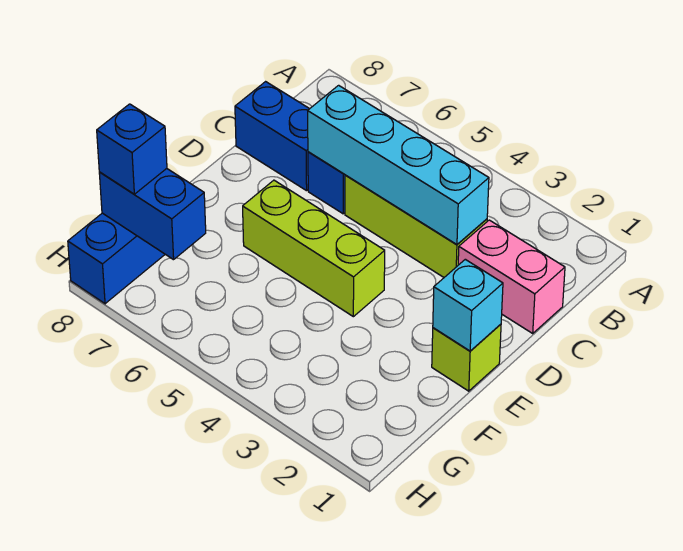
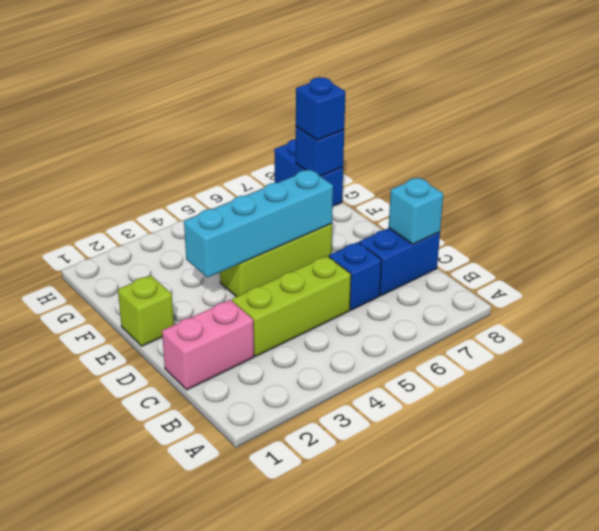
cyan brick C3:C6 level 2 -> cyan brick E3:E6 level 2
cyan brick E1 level 2 -> cyan brick C8 level 2
blue brick G7:G8 level 2 -> blue brick G8 level 2

